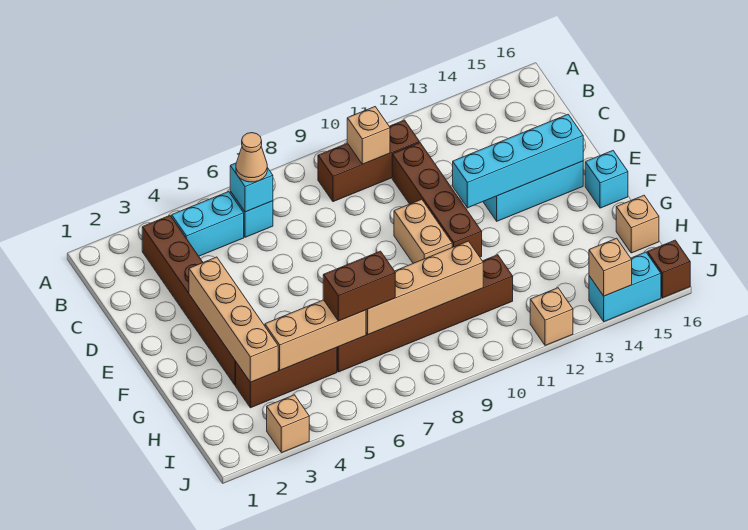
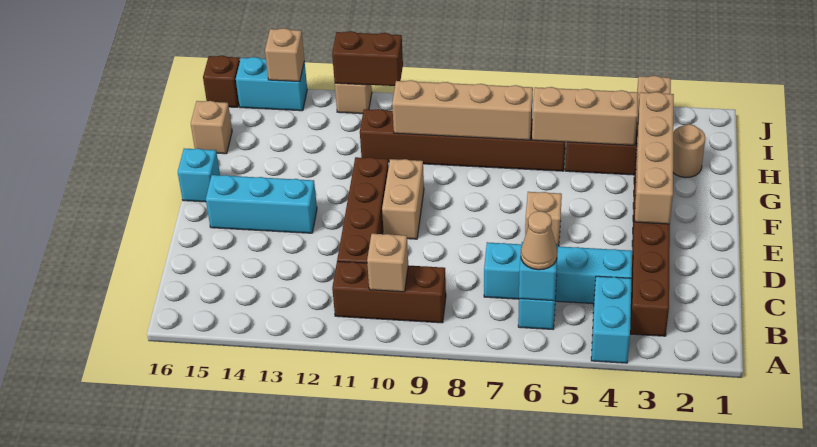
cyan brick B4:B5 level 1 -> cyan brick A4:B4 level 1
none -> tan brick E6 level 1
cyan brick E12:E15 level 2 -> cyan brick C4:C7 level 1
none -> tan round brick H2 level 1
brown brick H6:H7 level 3 -> brown brick J11:J12 level 2

